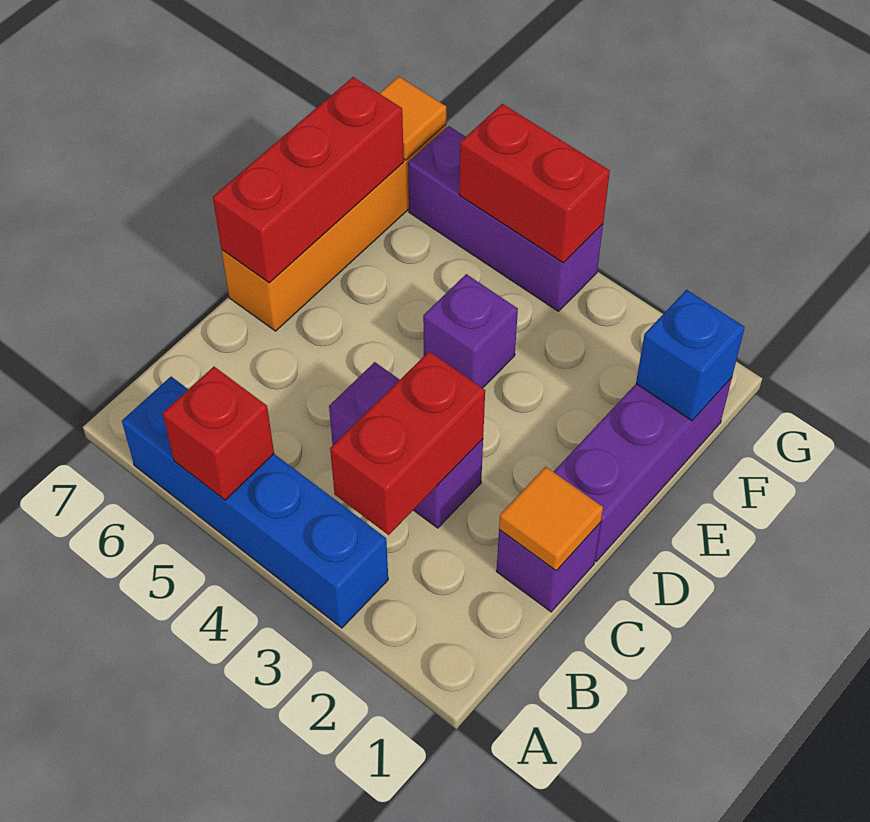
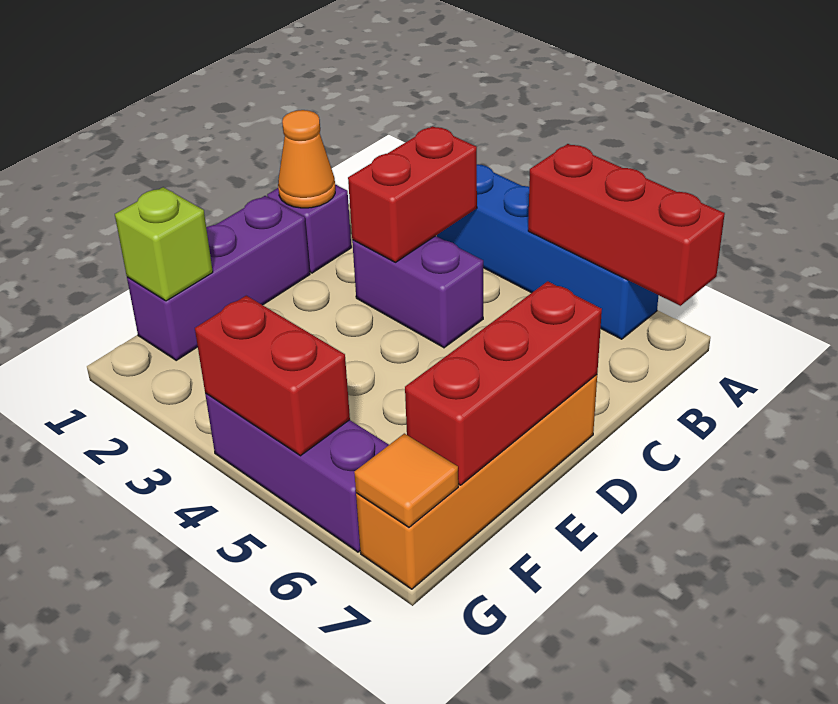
red brick A5 level 2 -> red brick A5:A7 level 2
orange tile C1 level 2 -> orange cone C1 level 2
purple brick E4 level 1 -> none
blue brick F1 level 2 -> lime brick F1 level 2

